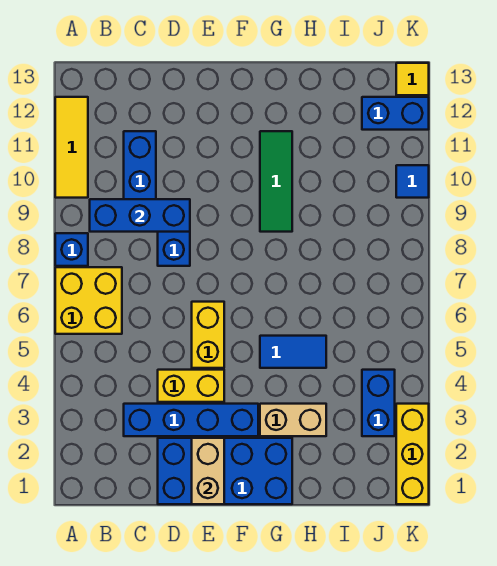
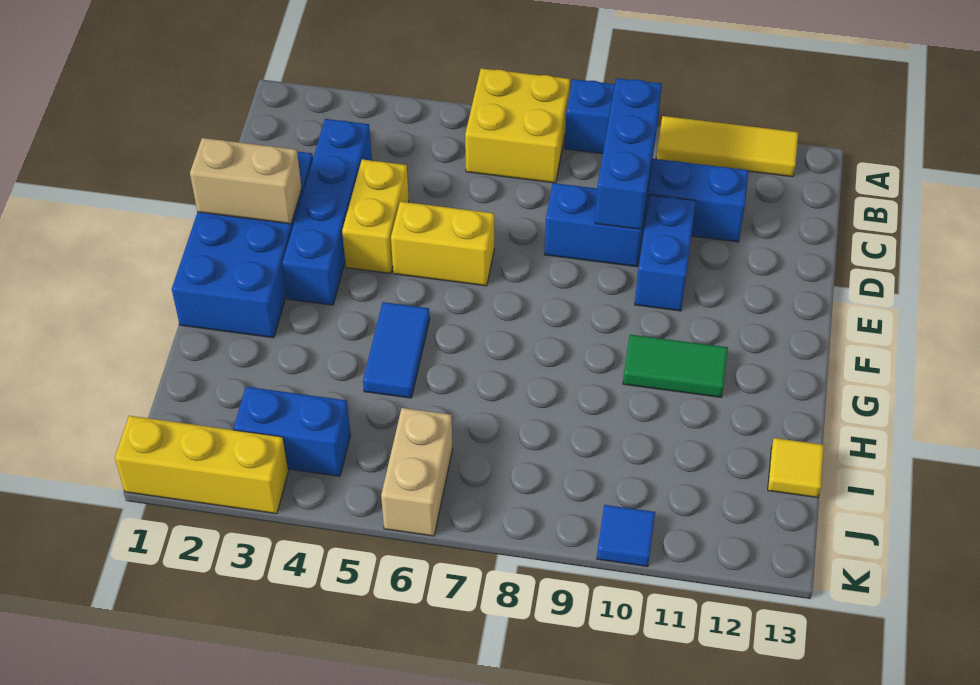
tan brick G3:H3 level 1 -> tan brick J6:K6 level 1
green tile G9:G11 level 1 -> green tile G10:G11 level 1
blue brick J12:K12 level 1 -> blue brick D10:E10 level 1
yellow tile K13 level 1 -> yellow tile I13 level 1

